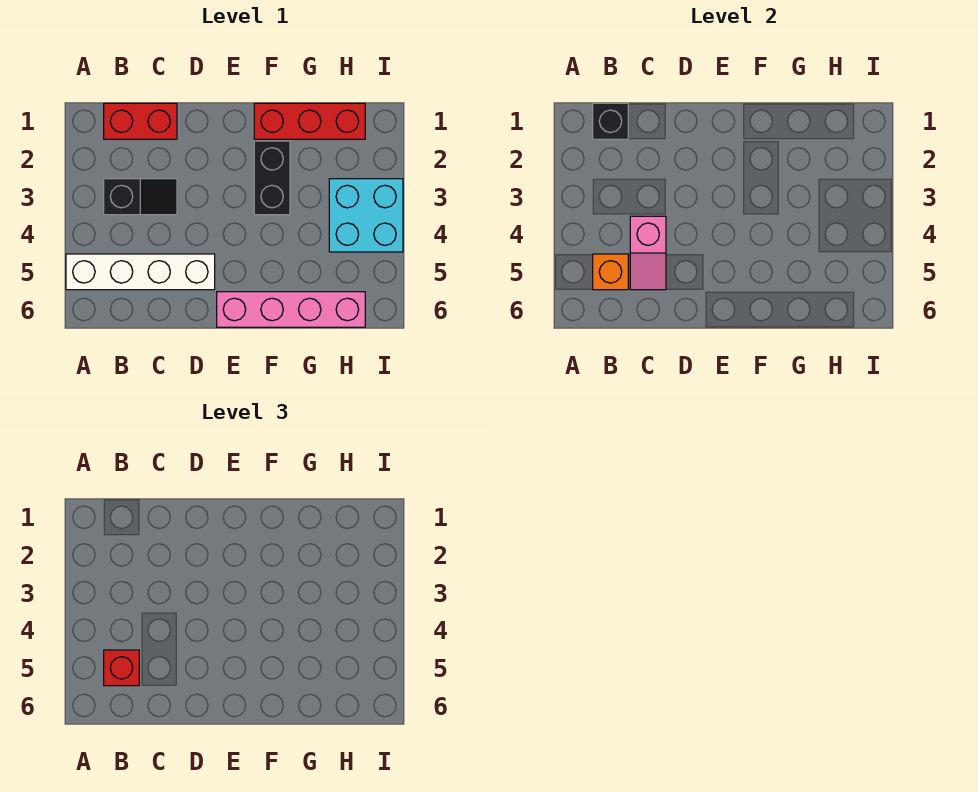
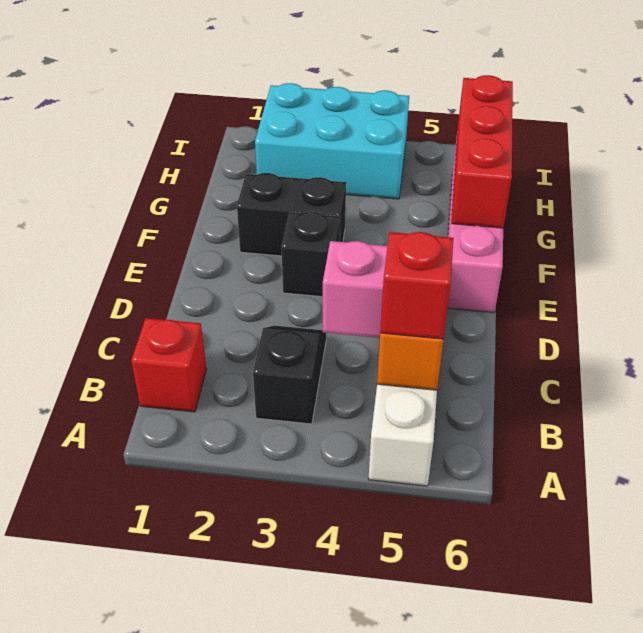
red brick B1:C1 level 1 -> red brick B1 level 1
black brick B1 level 2 -> black brick E3 level 1
red brick F1:H1 level 1 -> red brick F6:H6 level 2
cyan brick H3:I4 level 1 -> cyan brick H2:I4 level 1

